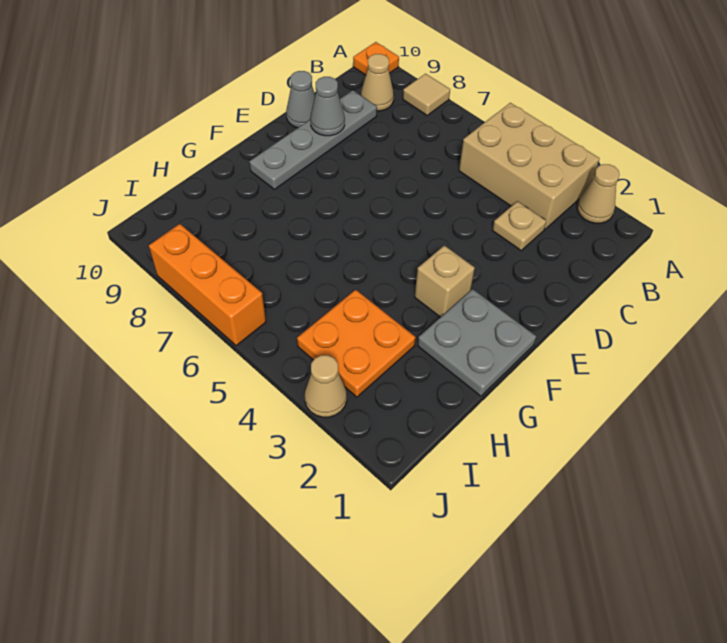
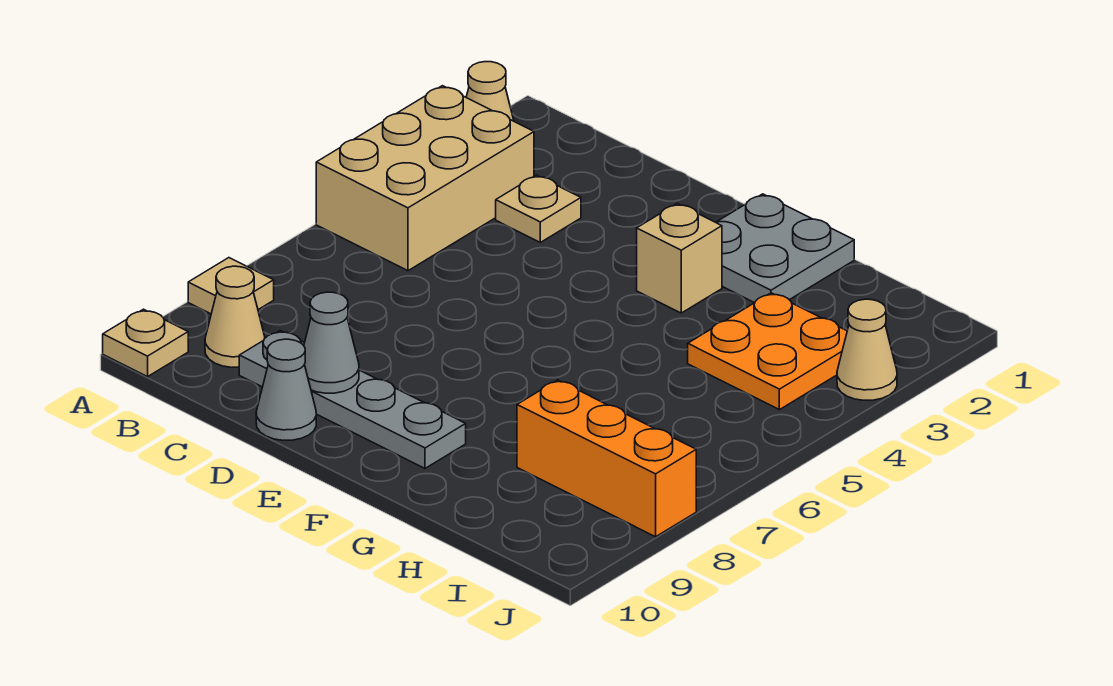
orange plate A10 level 1 -> tan plate A10 level 1
orange brick J6:J8 level 1 -> orange brick H8:J8 level 1

